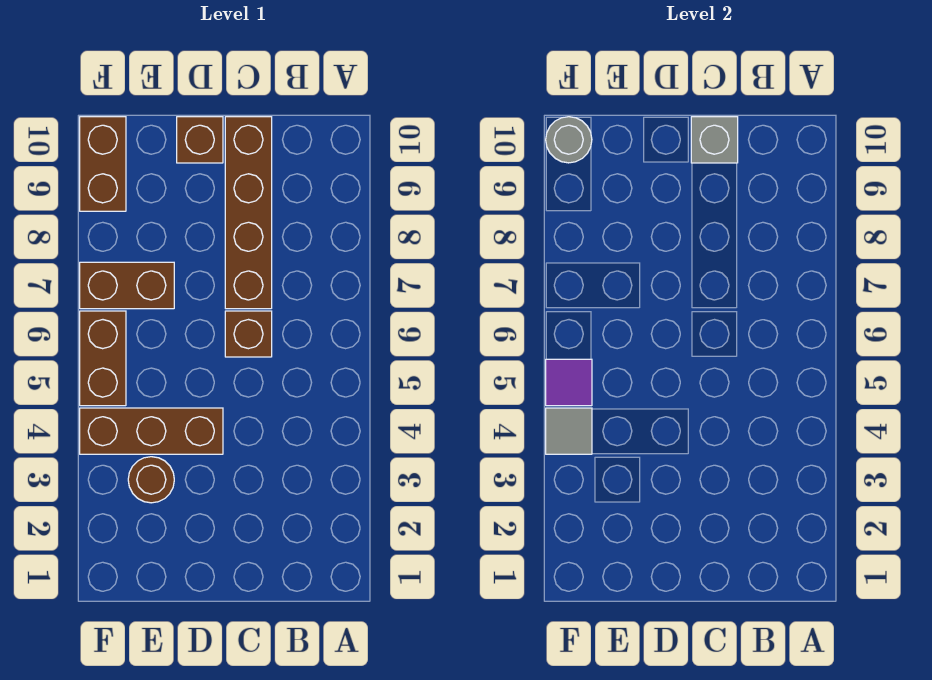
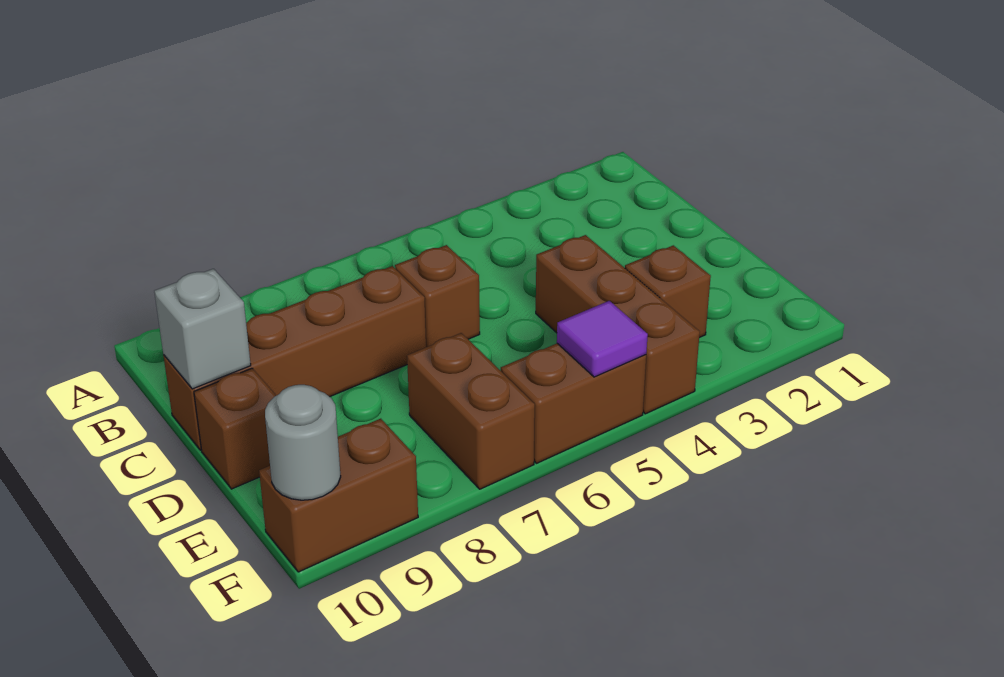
brown round brick E3 level 1 -> brown brick E3 level 1
grey tile F4 level 2 -> none

